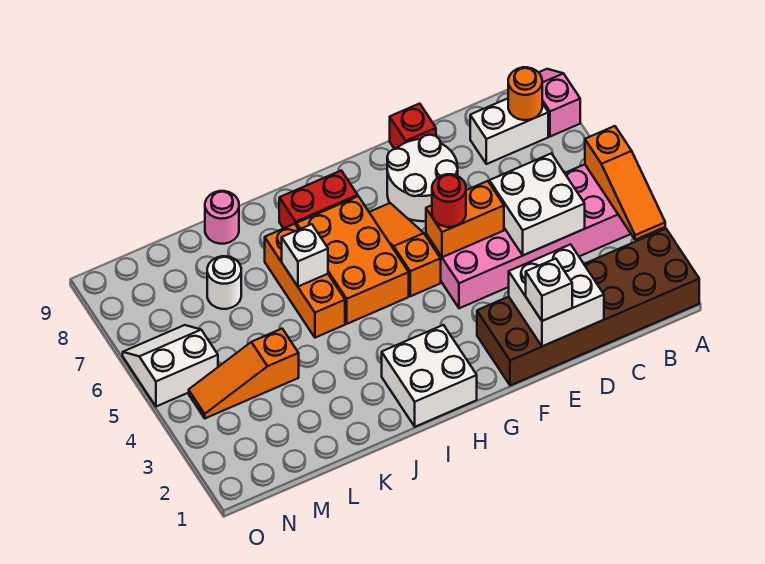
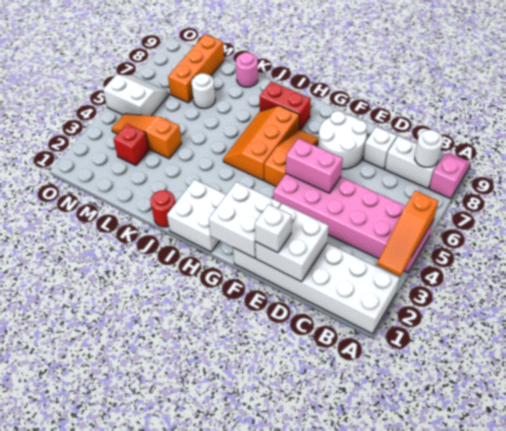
brown brick A1:F2 level 1 -> white brick A1:F2 level 1
orange round brick B8 level 2 -> white round brick B8 level 2
white brick C4:D5 level 2 -> white brick F1:G2 level 2
orange brick E5:F5 level 2 -> pink brick E5:F5 level 2
red brick E9 level 1 -> red brick M3 level 1
red round brick F5 level 3 -> red round brick J1 level 1
orange brick H5:I7 level 1 -> orange slope H5:I7 level 1 top H
orange brick J5:J7 level 1 -> orange brick M7:M9 level 1
white brick J6 level 2 -> white brick D8 level 1

